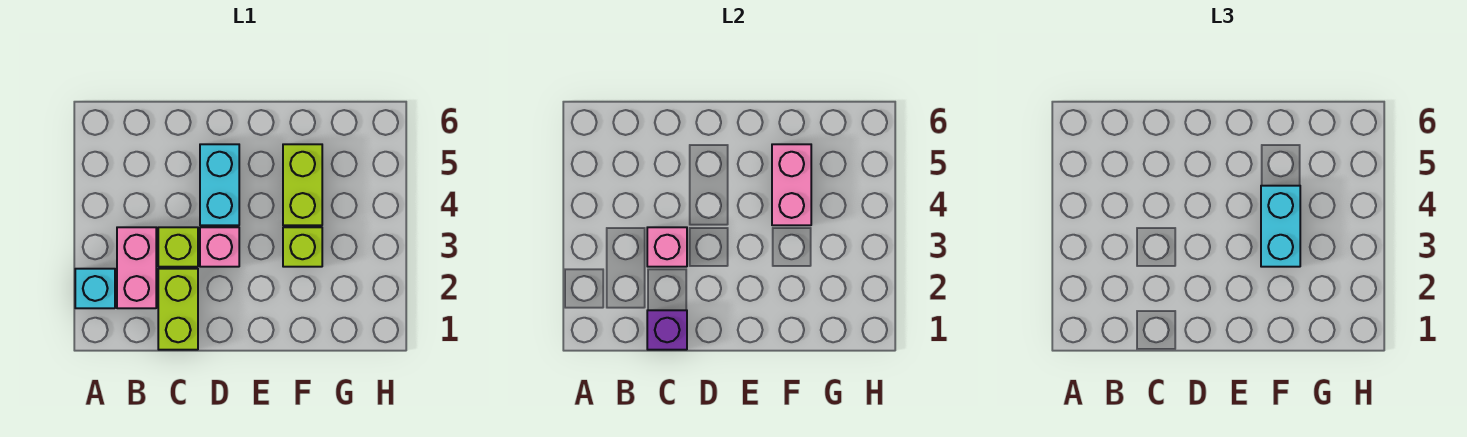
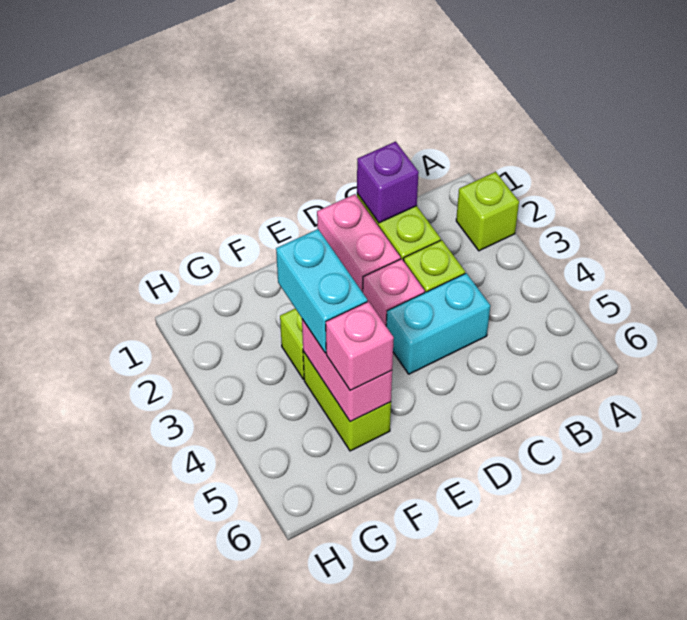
cyan brick A2 level 1 -> lime brick A2 level 1
pink brick B2:B3 level 1 -> pink brick D1:D2 level 1
pink brick C3 level 2 -> pink brick F5 level 3
cyan brick D4:D5 level 1 -> cyan brick C4:D4 level 1

